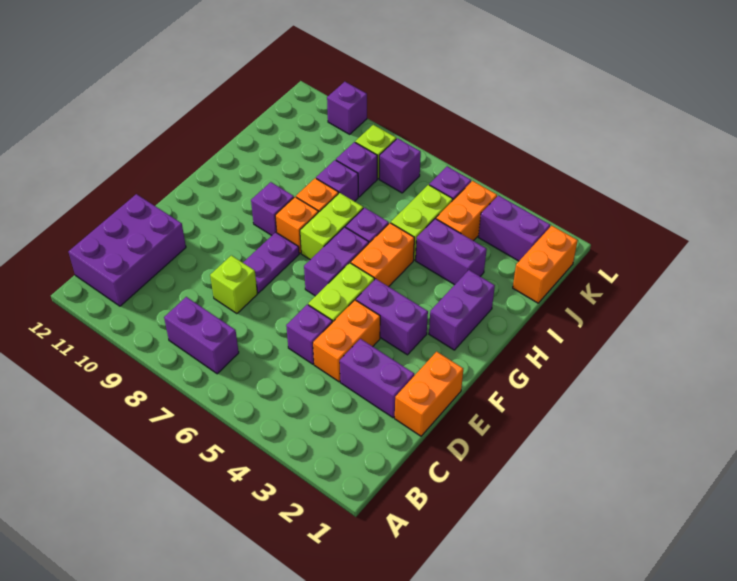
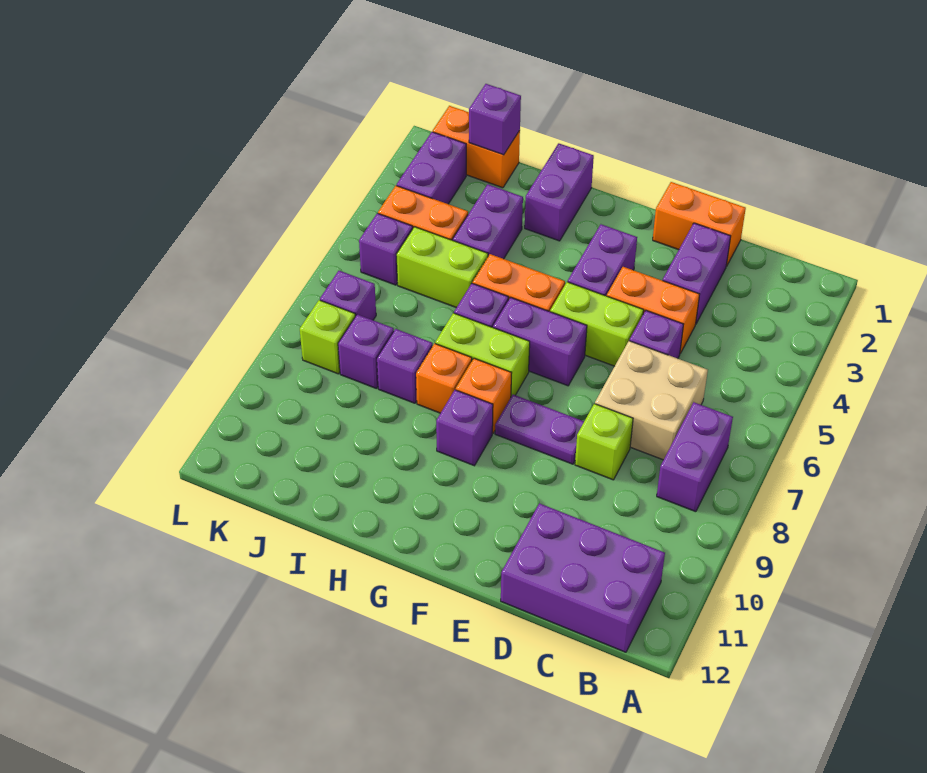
none -> tan brick C6:D7 level 1
purple brick G2:H2 level 1 -> purple brick H1:H2 level 1
purple brick L10 level 1 -> purple brick J1 level 2

